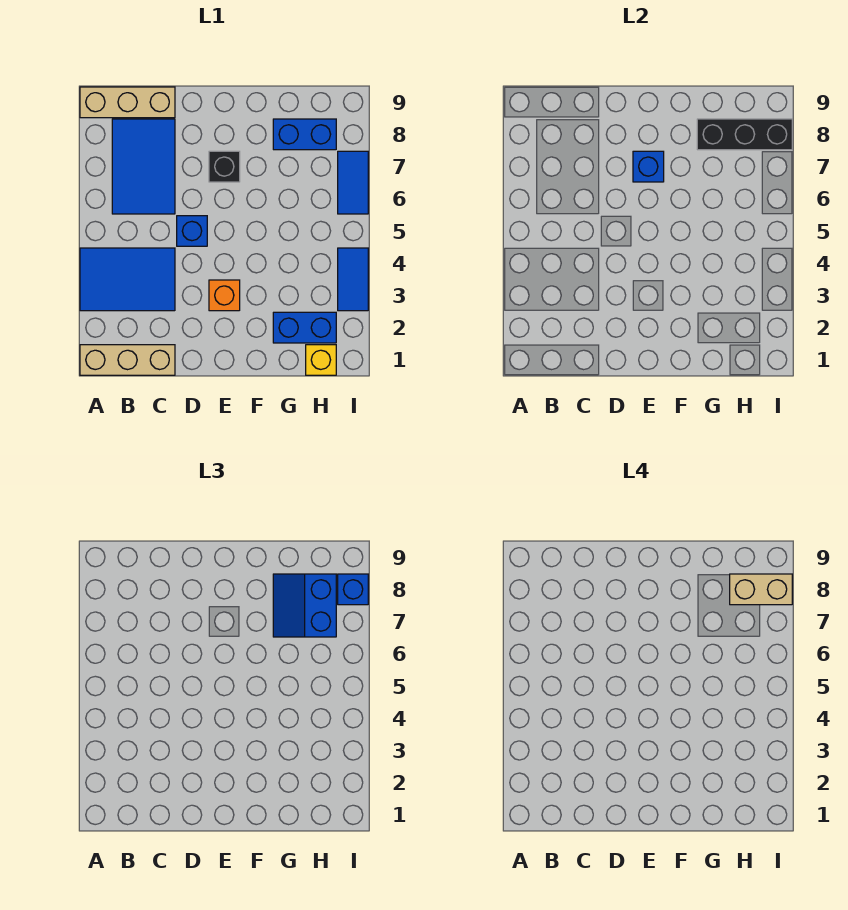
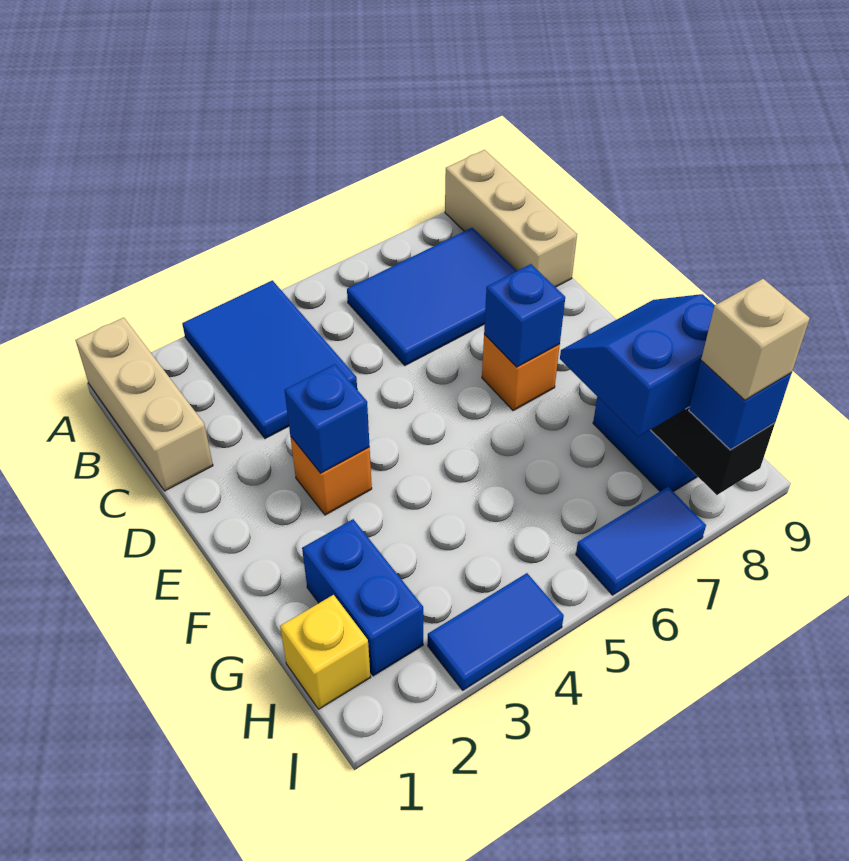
blue brick D5 level 1 -> blue brick E3 level 2
black brick E7 level 1 -> orange brick E7 level 1
tan brick H8:I8 level 4 -> tan brick I8 level 4

